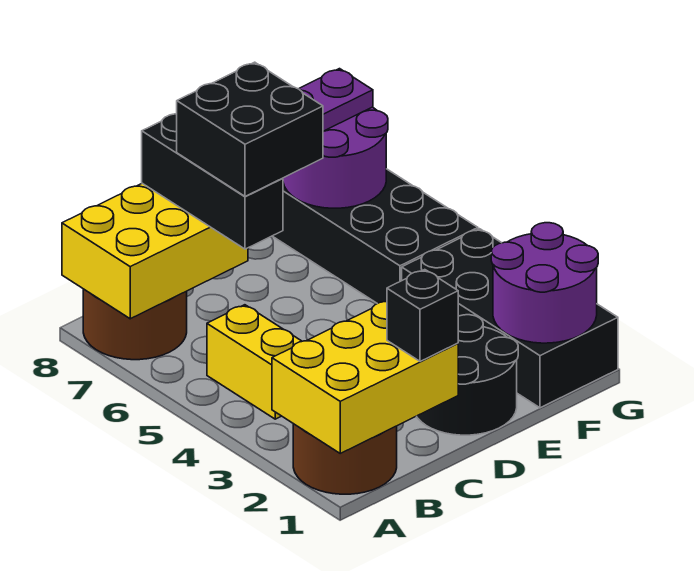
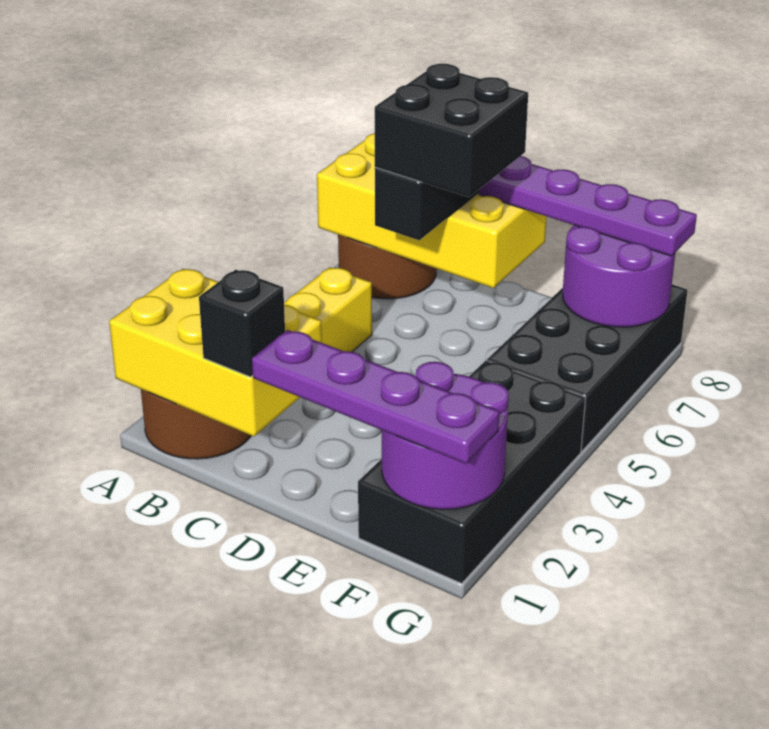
yellow brick A7:C8 level 2 -> yellow brick A7:D8 level 2
black round brick D1:E2 level 1 -> none
none -> purple plate D1:G1 level 3

